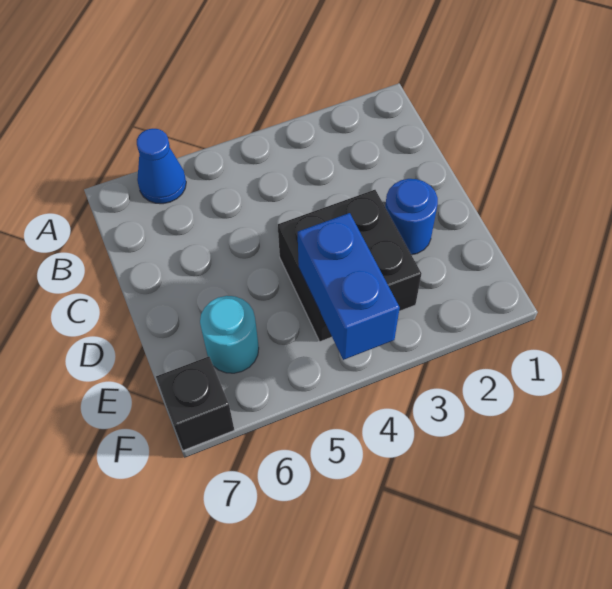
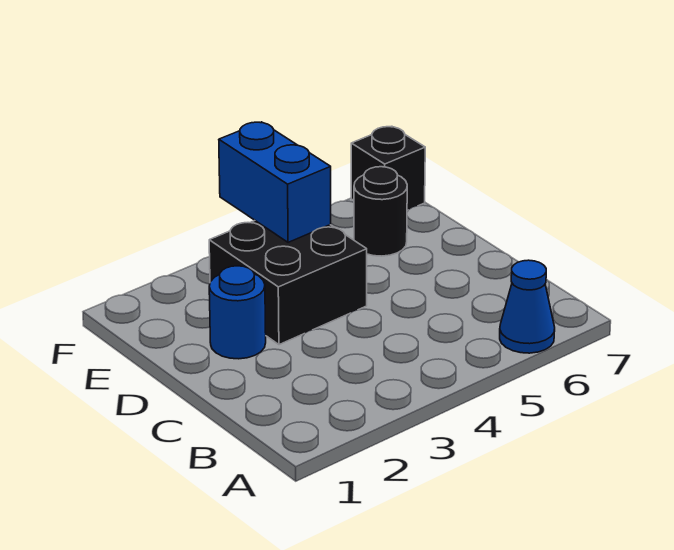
cyan round brick E6 level 1 -> black round brick E6 level 1

